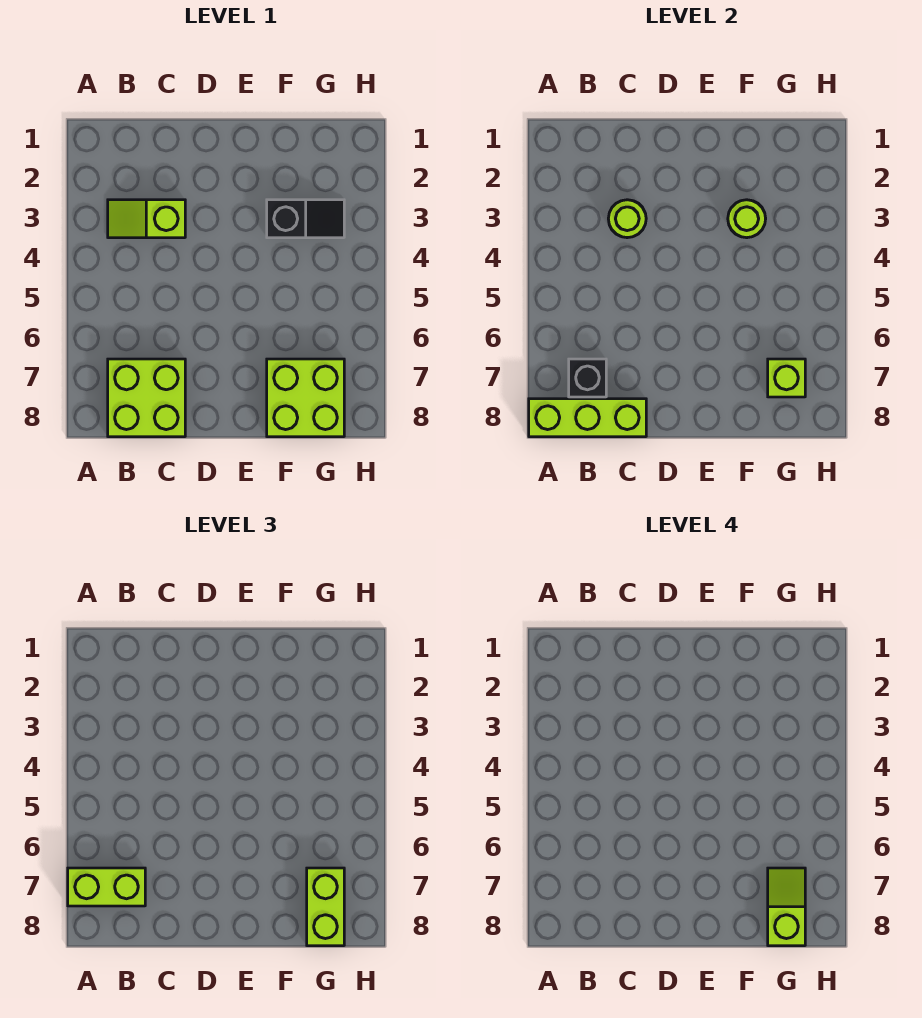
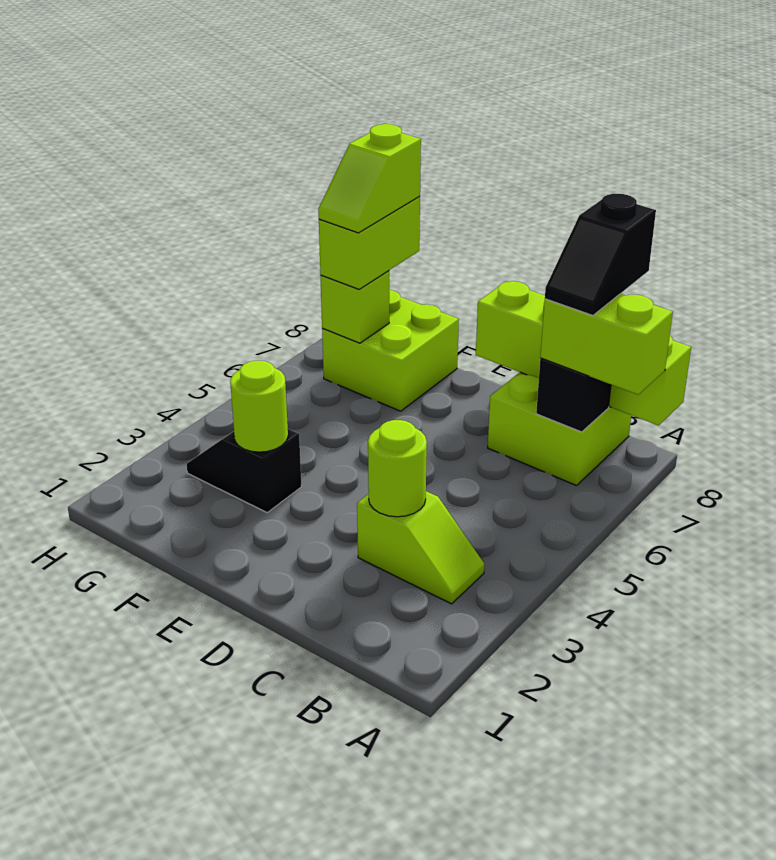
lime brick A8:C8 level 2 -> lime brick A8:D8 level 2
none -> black slope B7:B8 level 4 top 8

